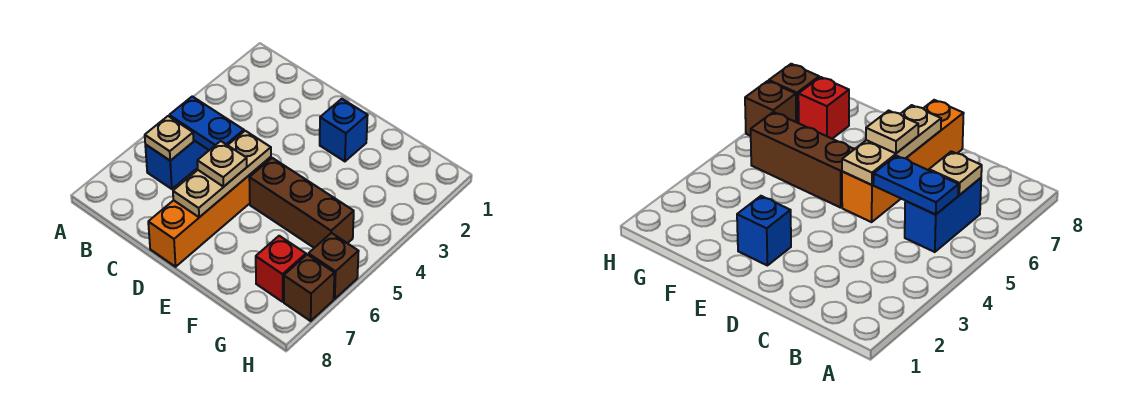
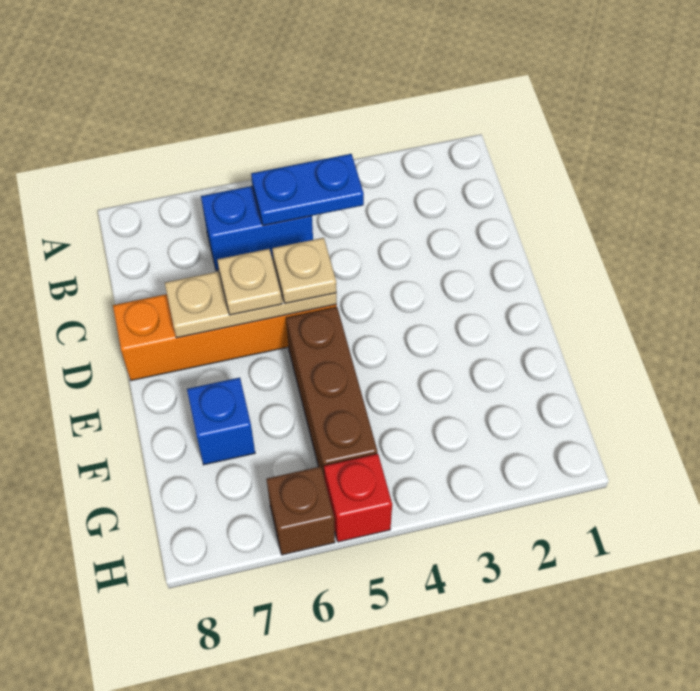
blue plate B5:C5 level 2 -> blue plate B4:B5 level 2
tan plate B6 level 2 -> tan plate D5 level 3
blue brick E2 level 1 -> blue brick F7 level 1
red brick G7 level 1 -> red brick H5 level 1
brown brick H7 level 1 -> none

